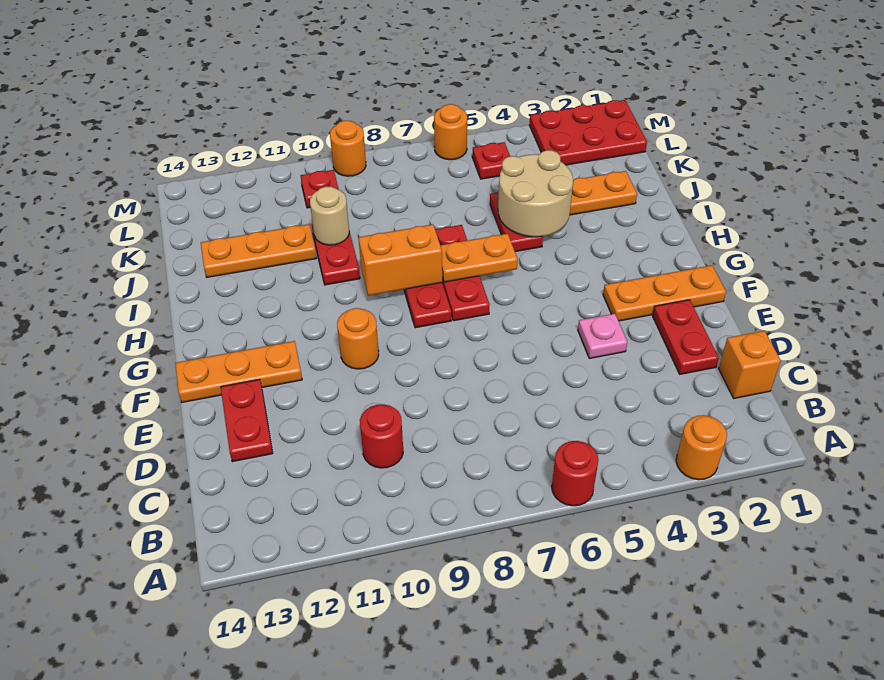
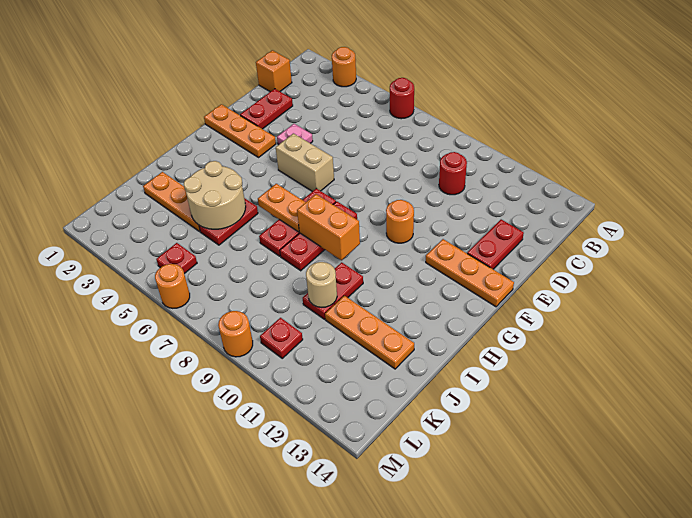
none -> tan brick F5:F6 level 1
red plate L1:M3 level 1 -> none

